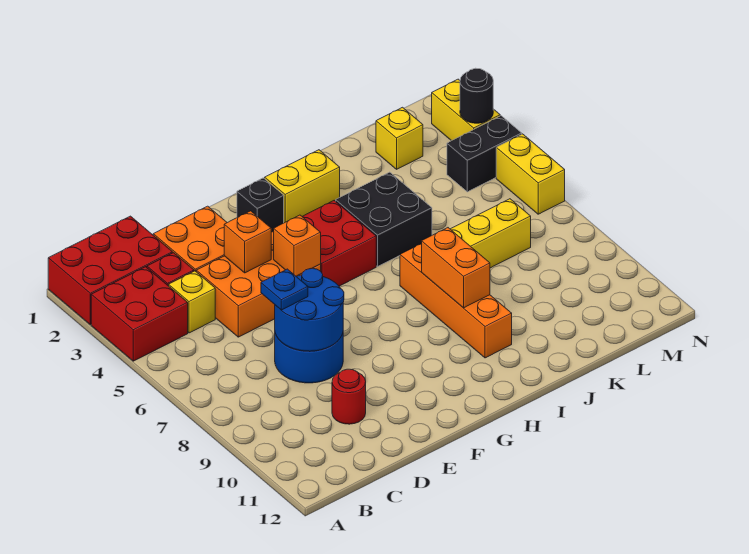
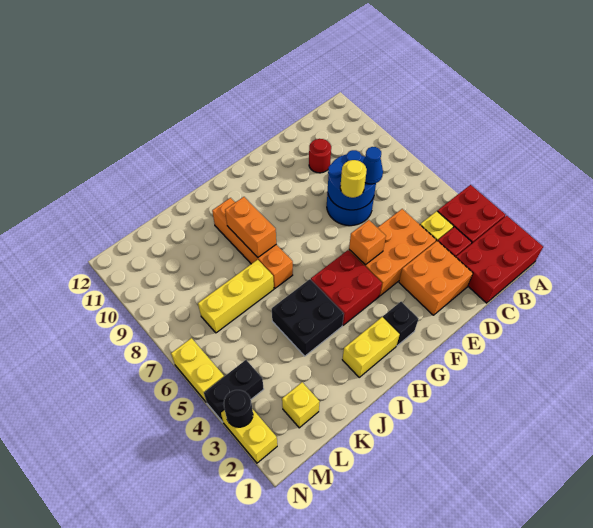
blue plate D7 level 3 -> blue cone D7 level 3
orange brick E4 level 2 -> none
none -> yellow round brick E7 level 3

